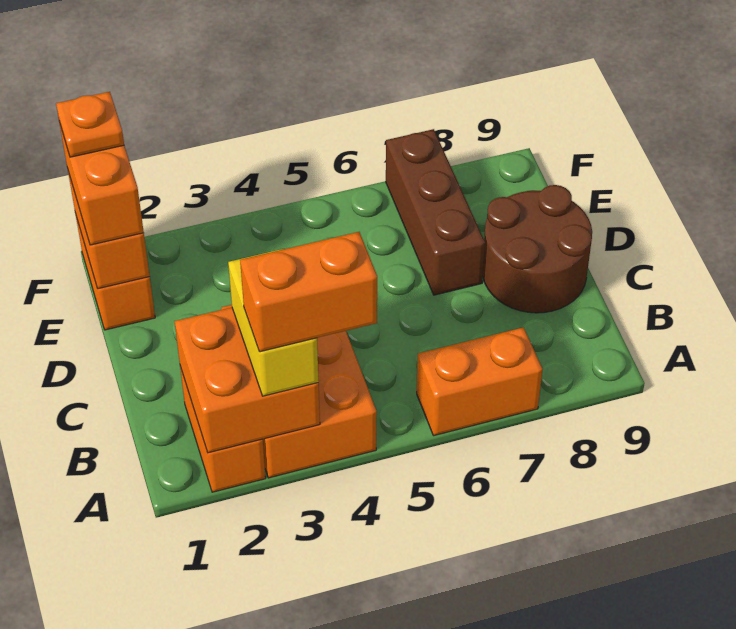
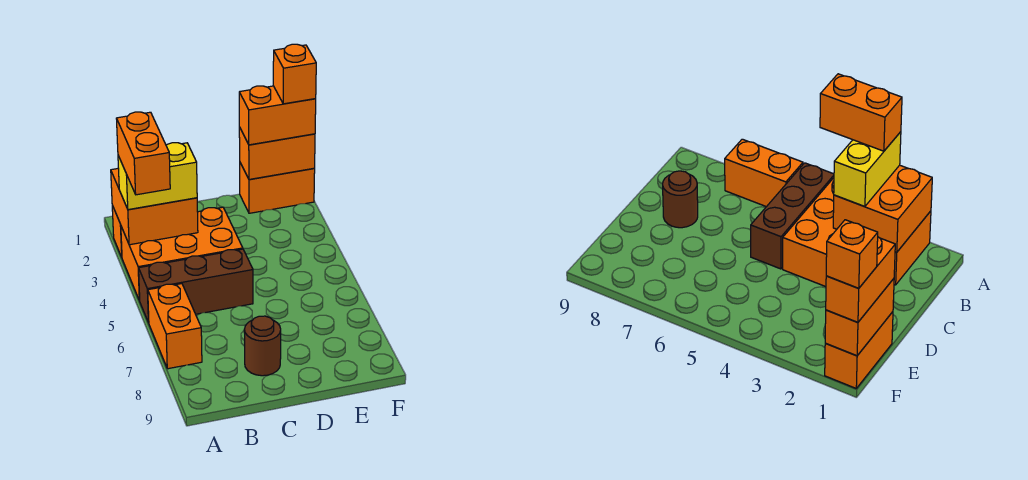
brown round brick C8:D9 level 1 -> brown round brick C8 level 1
brown brick D7:F7 level 1 -> brown brick A5:C5 level 1
orange plate F1 level 4 -> orange brick F1 level 4

